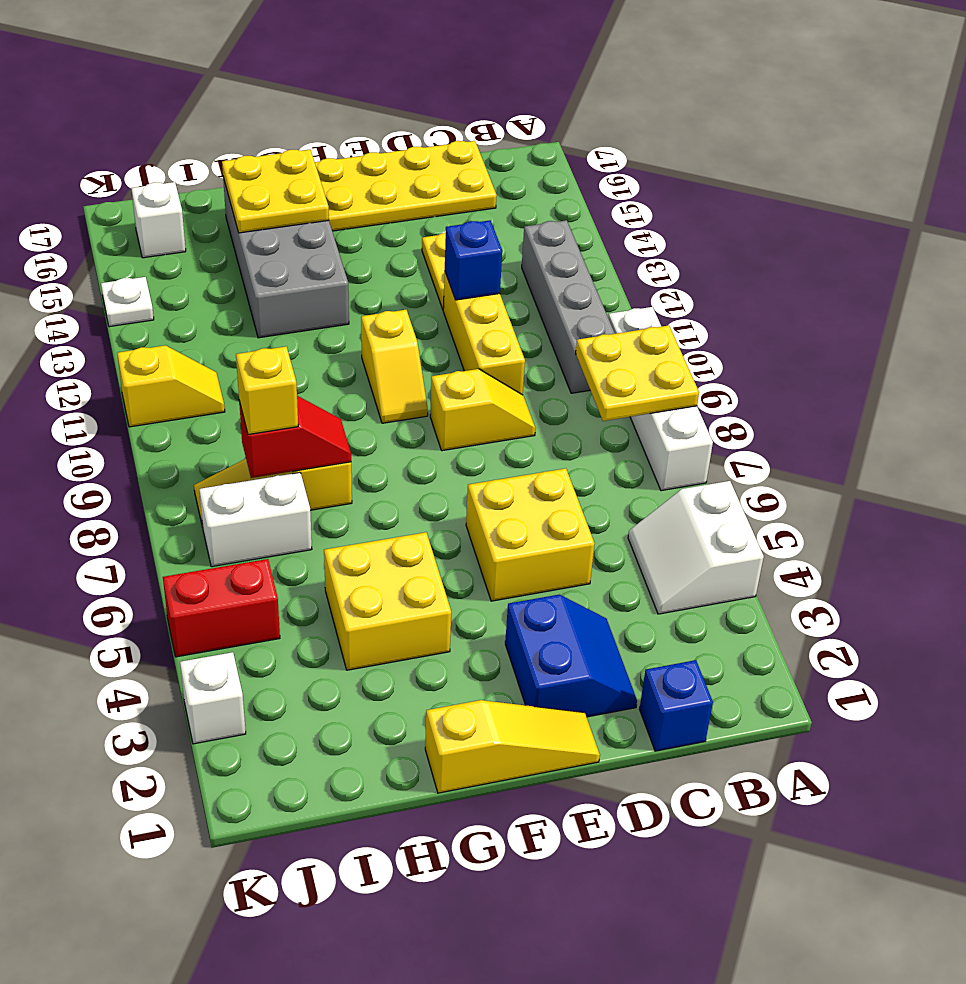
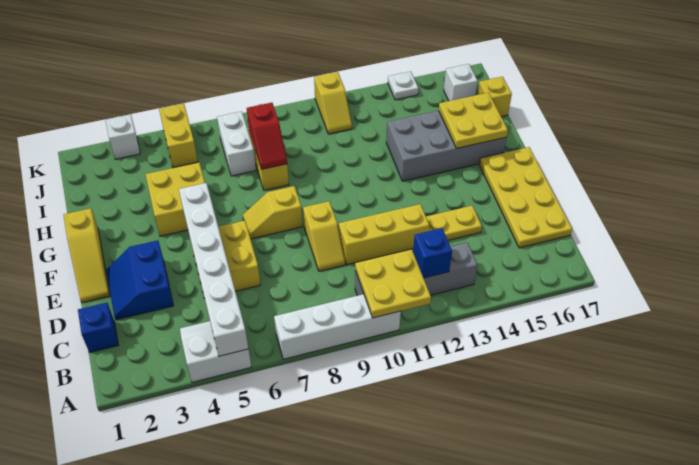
none -> white brick A5:F5 level 2
yellow plate A8:B9 level 2 -> yellow plate A10:B11 level 2
blue slope D2:E3 level 1 top E -> blue slope D2:E3 level 1 top 3
blue brick D12 level 2 -> blue brick B12 level 2
yellow slope F10:F11 level 1 top 11 -> yellow slope F7:F8 level 1 top 8
yellow brick I8 level 3 -> yellow brick I17 level 1
red brick J5:K5 level 1 -> yellow brick J5:K5 level 1

